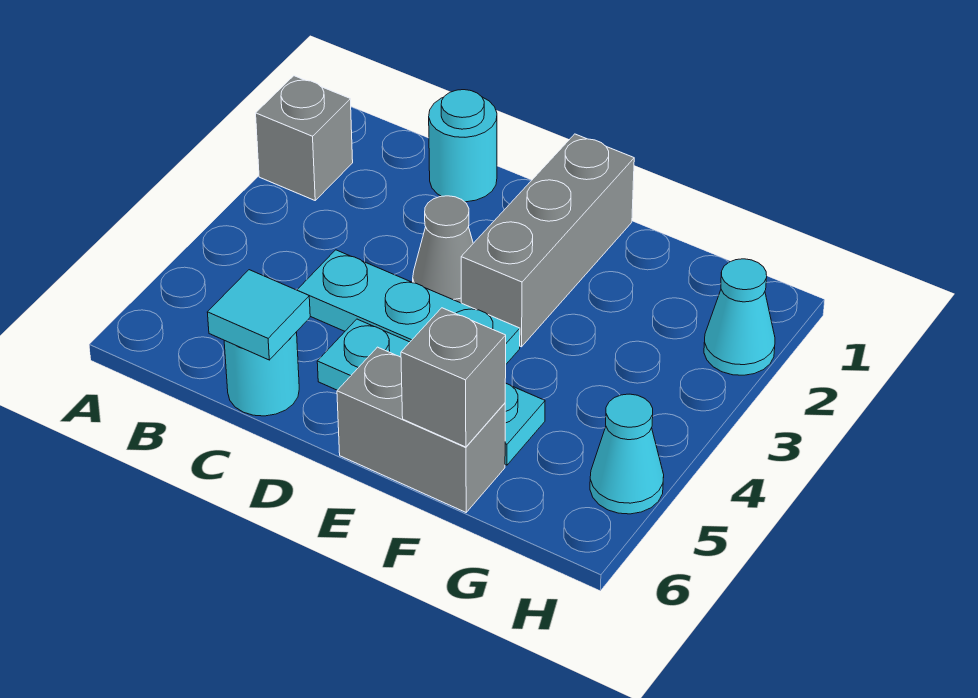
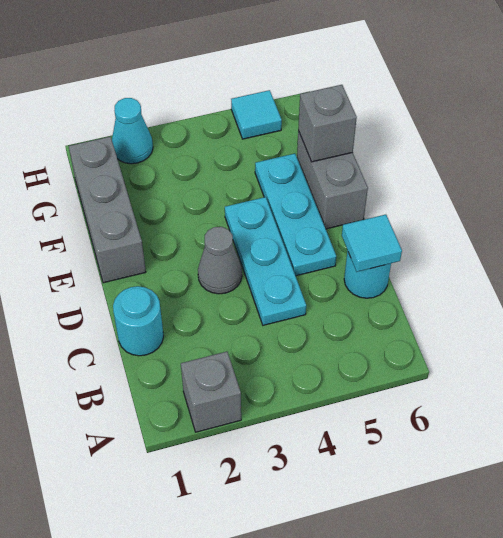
grey brick E1:E3 level 1 -> grey brick E1:G1 level 1
cyan cone H5 level 1 -> cyan tile H5 level 1

